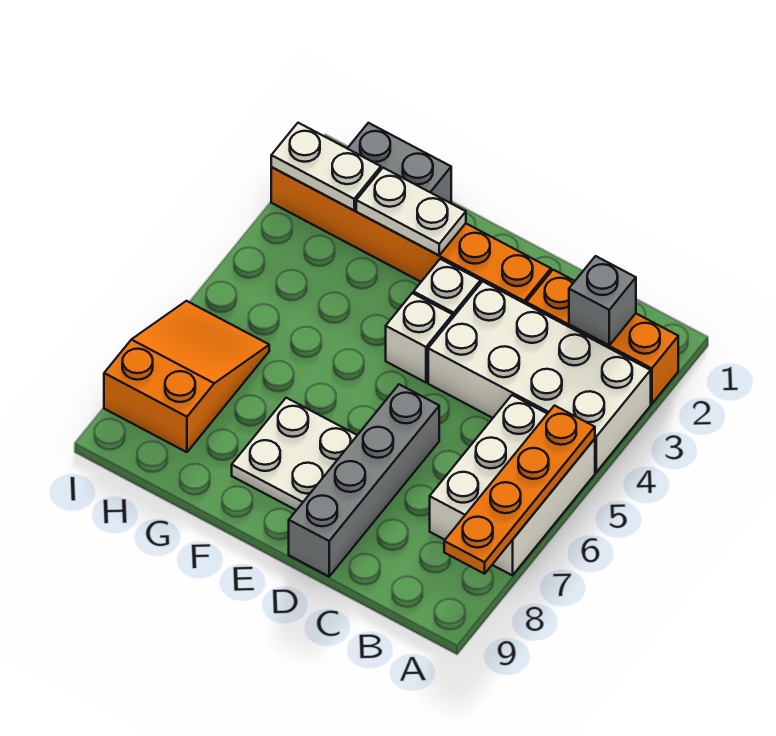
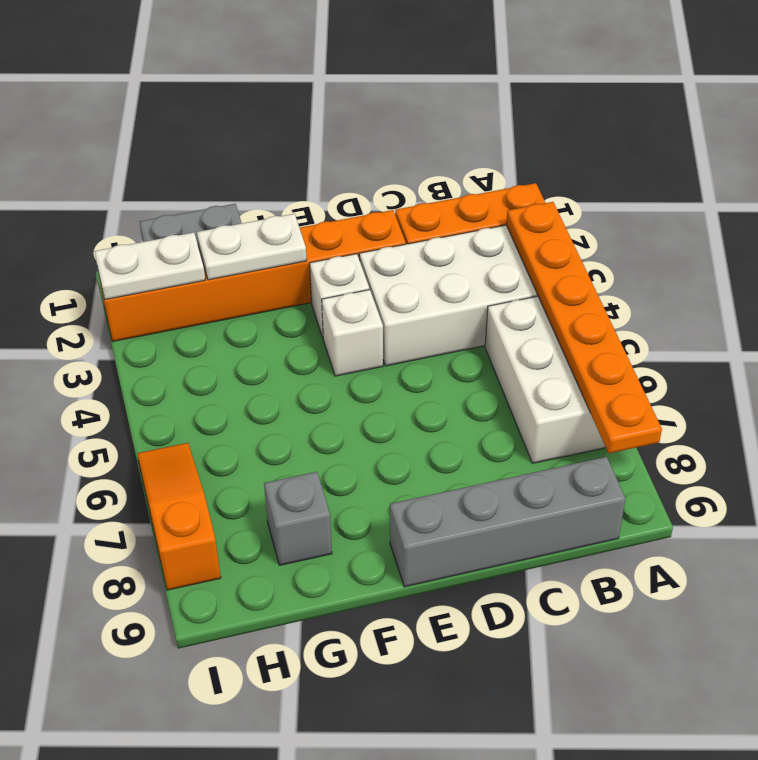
orange plate A5:A8 level 2 -> orange plate A3:A8 level 2
grey brick B2 level 2 -> grey brick G8 level 1
grey brick D6:D9 level 1 -> grey brick B9:E9 level 1
white plate E7:F8 level 1 -> none
orange slope H6:I8 level 1 top 8 -> orange slope I6:I8 level 1 top 8

